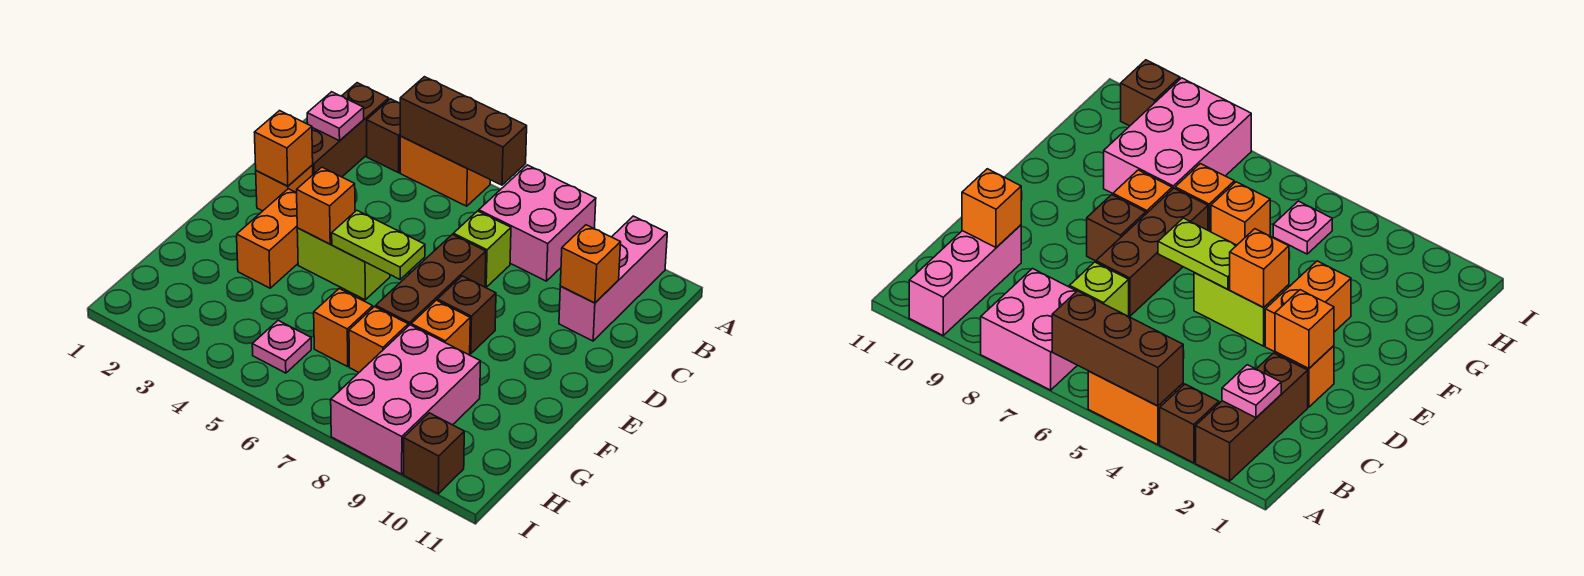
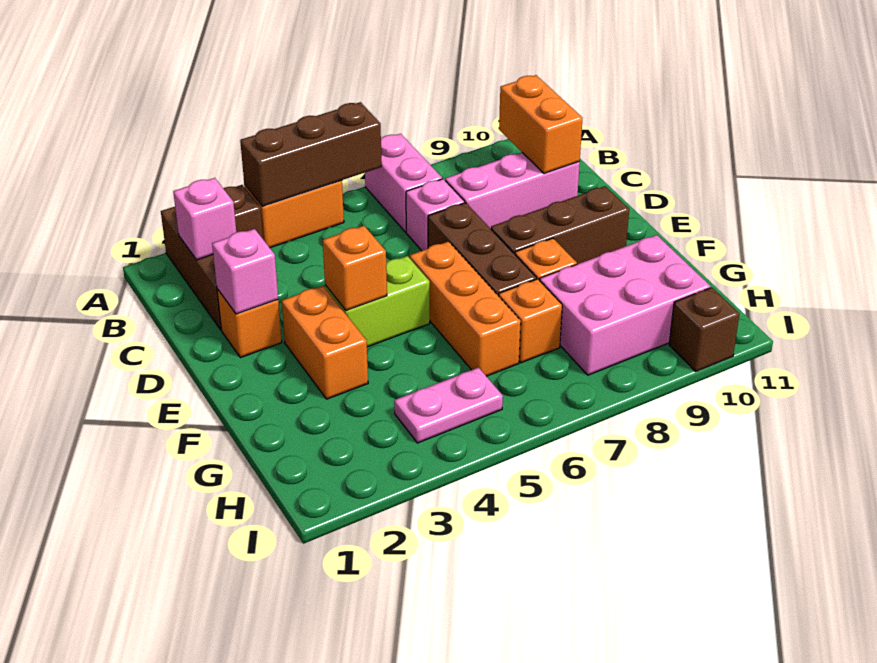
pink brick A7:B8 level 1 -> pink brick A7:B7 level 1
pink brick A10:C10 level 1 -> pink brick C8:C10 level 1
pink plate B2 level 2 -> pink brick B2 level 2
lime brick C7 level 1 -> pink brick C7 level 1
orange brick C10 level 2 -> orange brick B10:C10 level 2
orange brick D2 level 2 -> pink brick D2 level 2
lime plate E5:E6 level 2 -> none
brown brick E8 level 1 -> brown brick E8:E10 level 1
orange brick G6 level 1 -> orange brick E6:G6 level 1
pink brick G8:I9 level 1 -> pink brick G8:H10 level 1
pink plate H5 level 1 -> pink plate H4:H5 level 1

